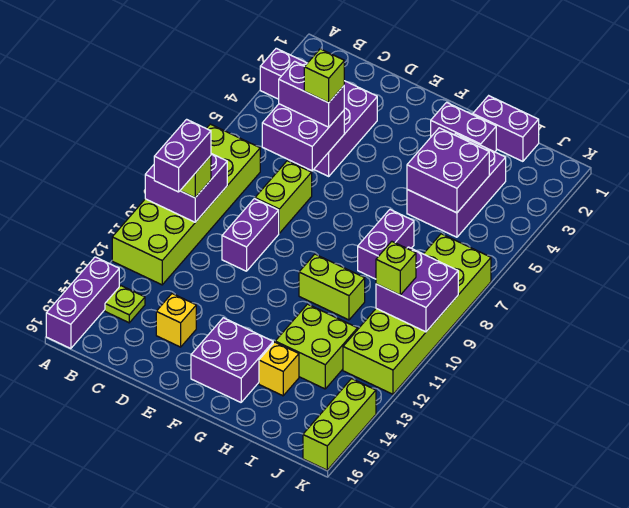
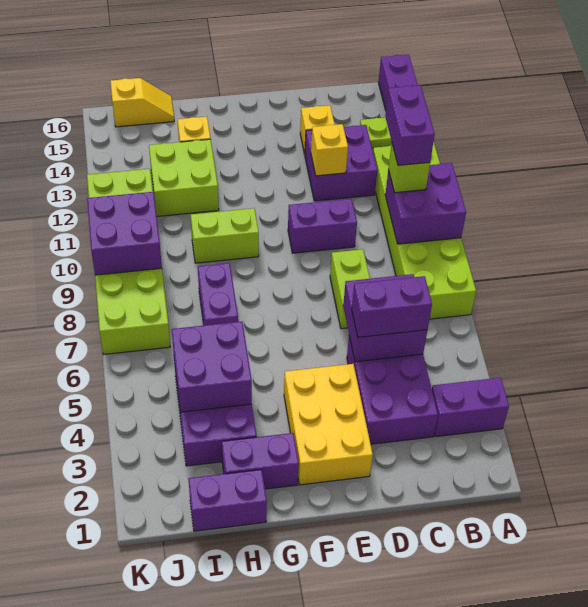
lime brick D5 level 4 -> none
purple brick D9:D10 level 1 -> purple brick D10:E10 level 1
none -> yellow brick D12 level 2
none -> yellow brick E2:F4 level 1
purple brick F14:G15 level 1 -> purple brick C12:D13 level 1
none -> yellow slope I16:J16 level 1 top J
lime brick J10 level 3 -> none
lime brick K14:K16 level 1 -> none

